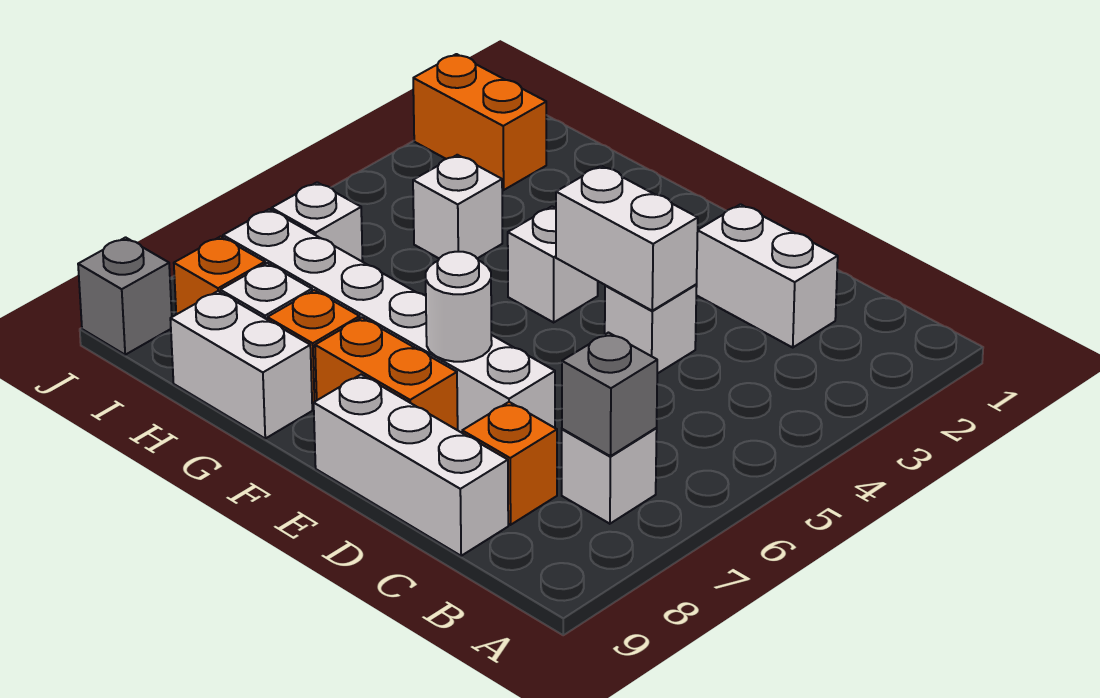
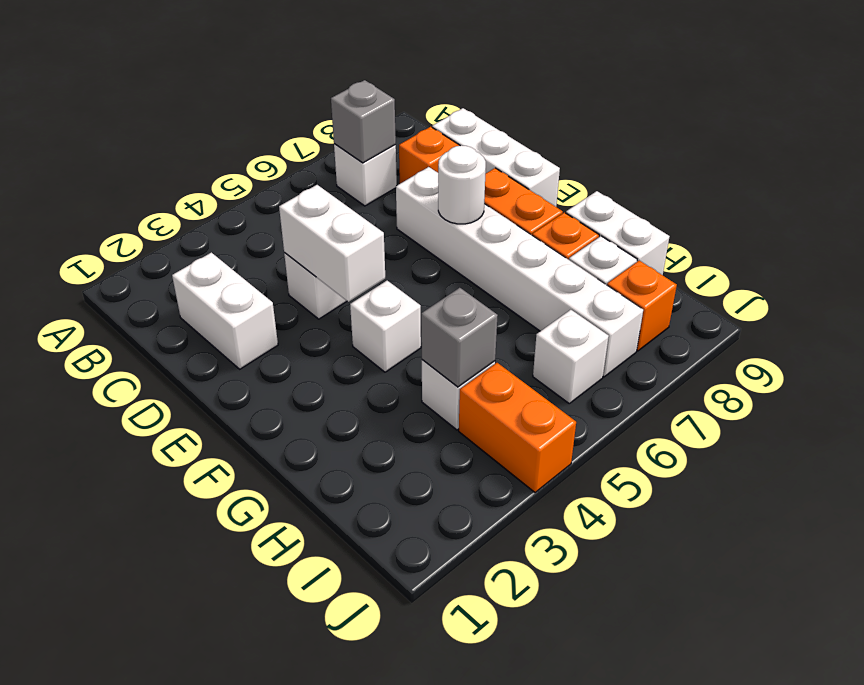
orange brick I2:J2 level 1 -> orange brick I4:J4 level 1
grey brick J9 level 1 -> grey brick H4 level 2

